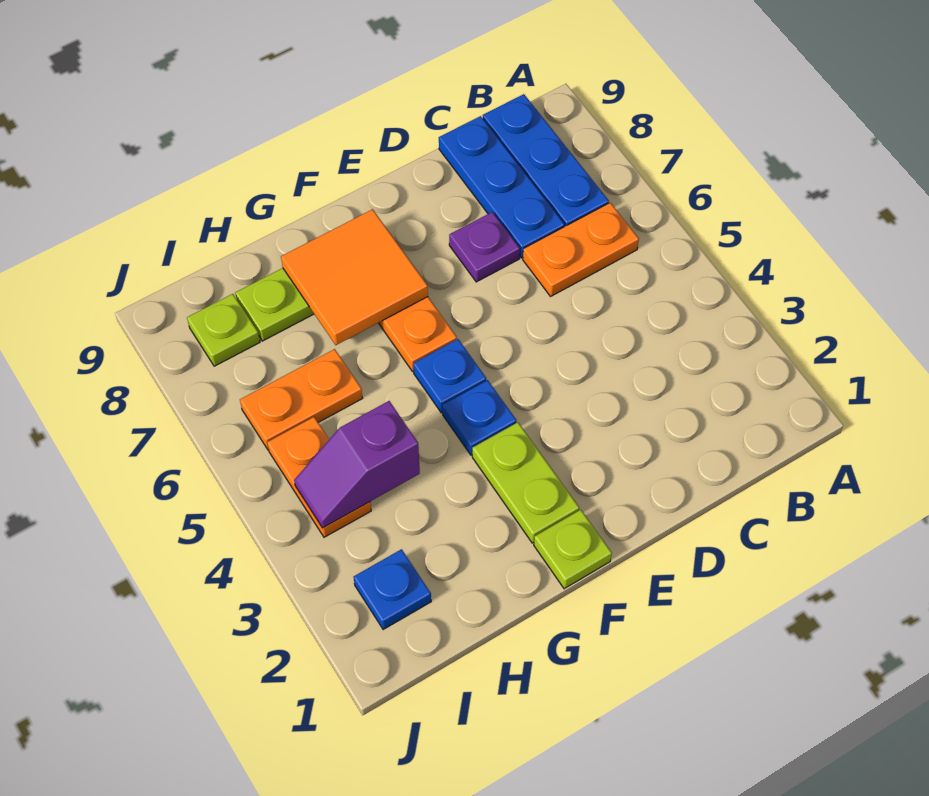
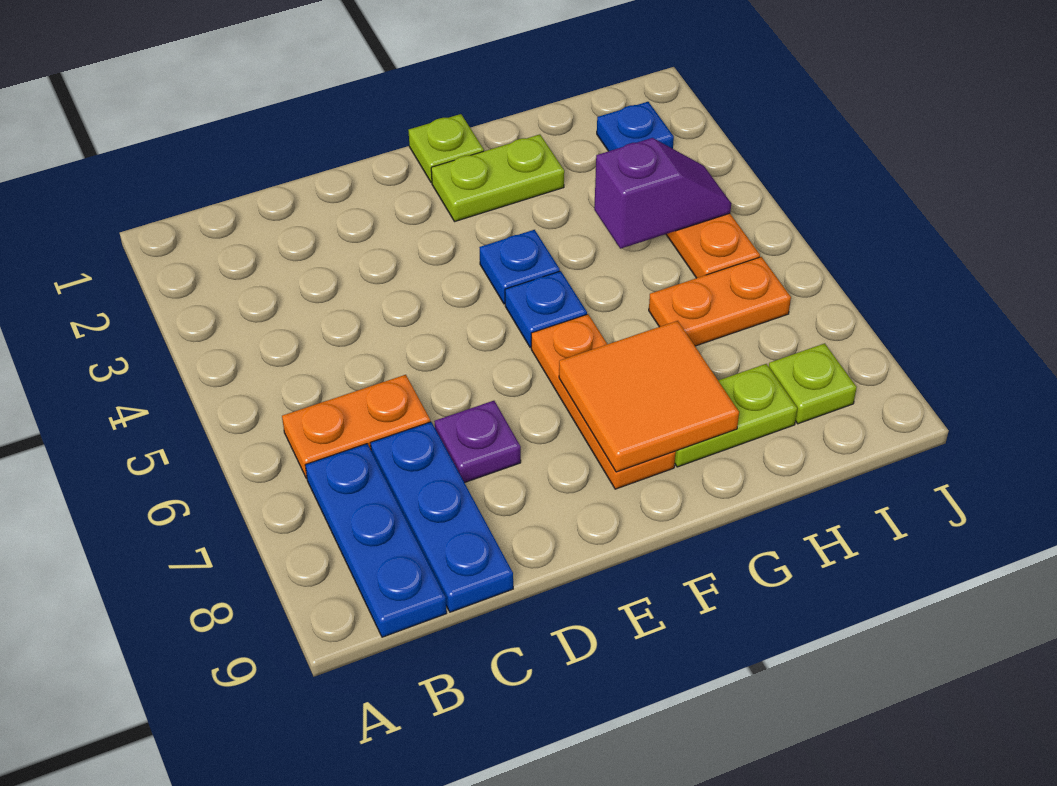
lime plate F2:F3 level 1 -> lime plate F2:G2 level 1

